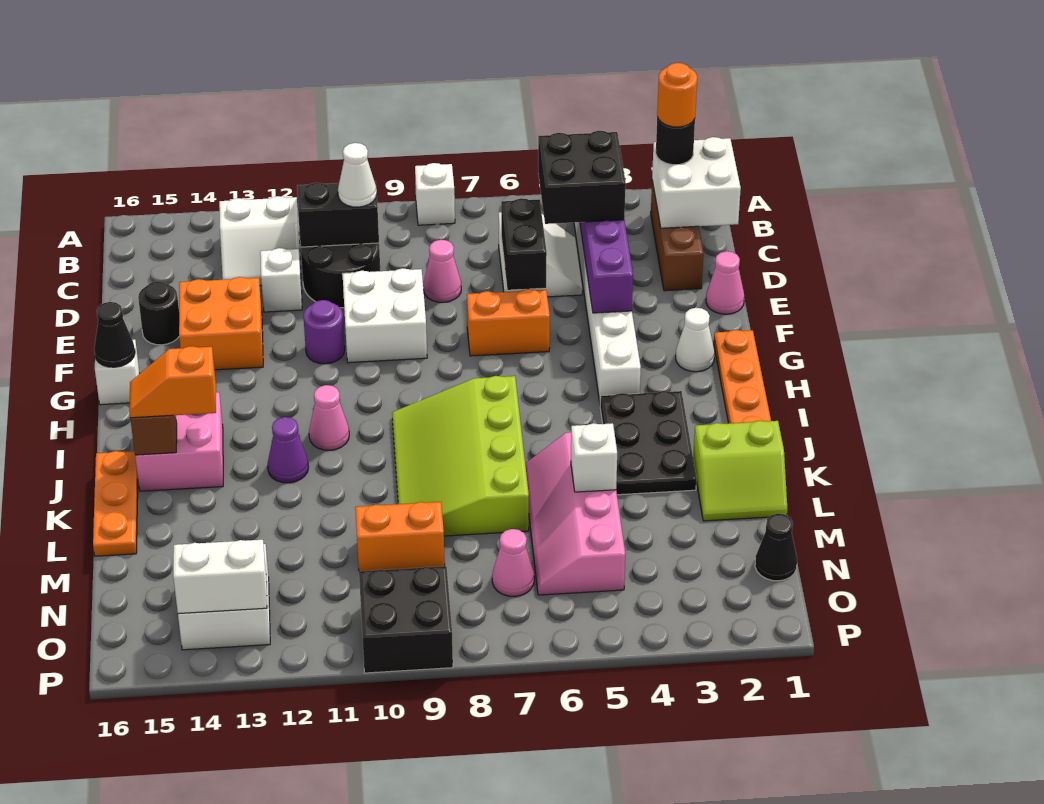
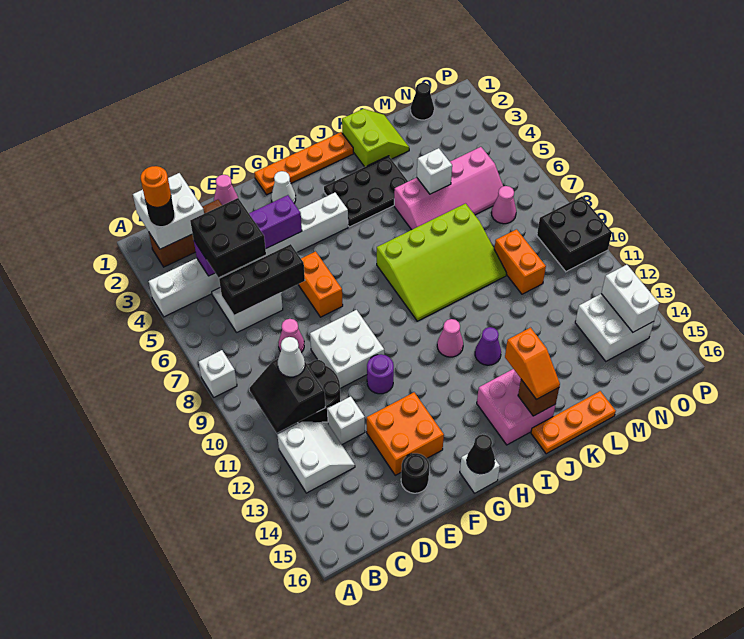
black brick D6:E6 level 2 -> black brick C6:E6 level 2

